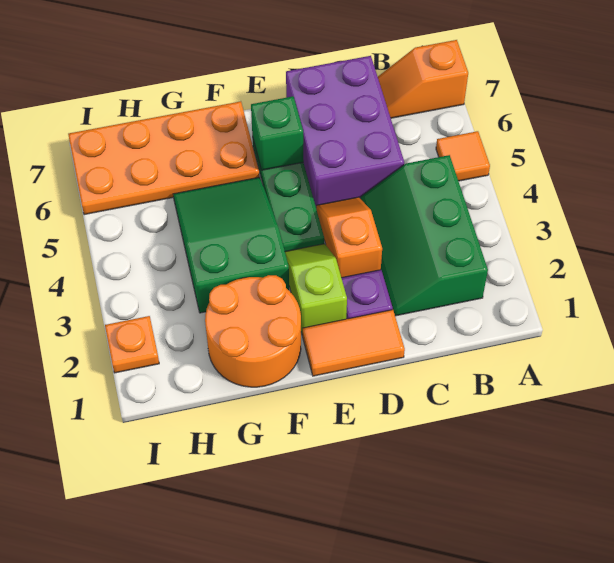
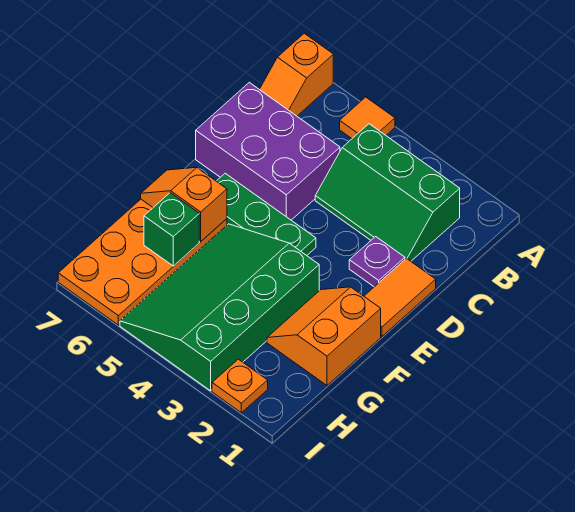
orange slope D3:D4 level 1 top 3 -> orange slope F6:F7 level 2 top 6
lime slope E2:E3 level 1 top 2 -> none
green brick E6 level 2 -> green brick G6 level 2
orange round brick F1:G2 level 1 -> orange slope F1:G2 level 1 top 1
green slope F3:G5 level 1 top 3 -> green slope F3:I5 level 1 top 3

